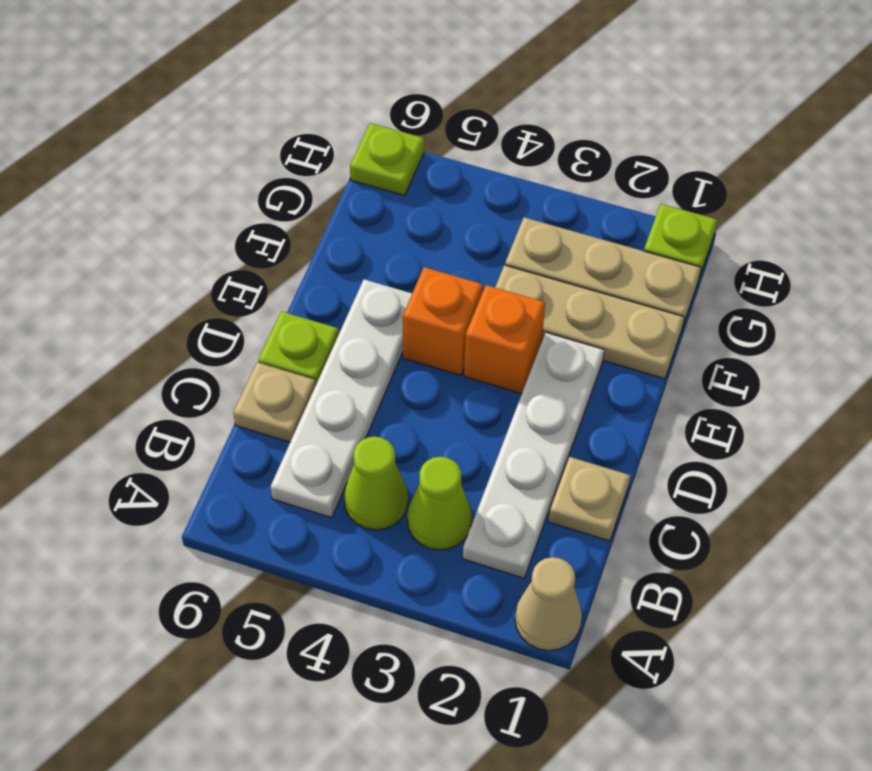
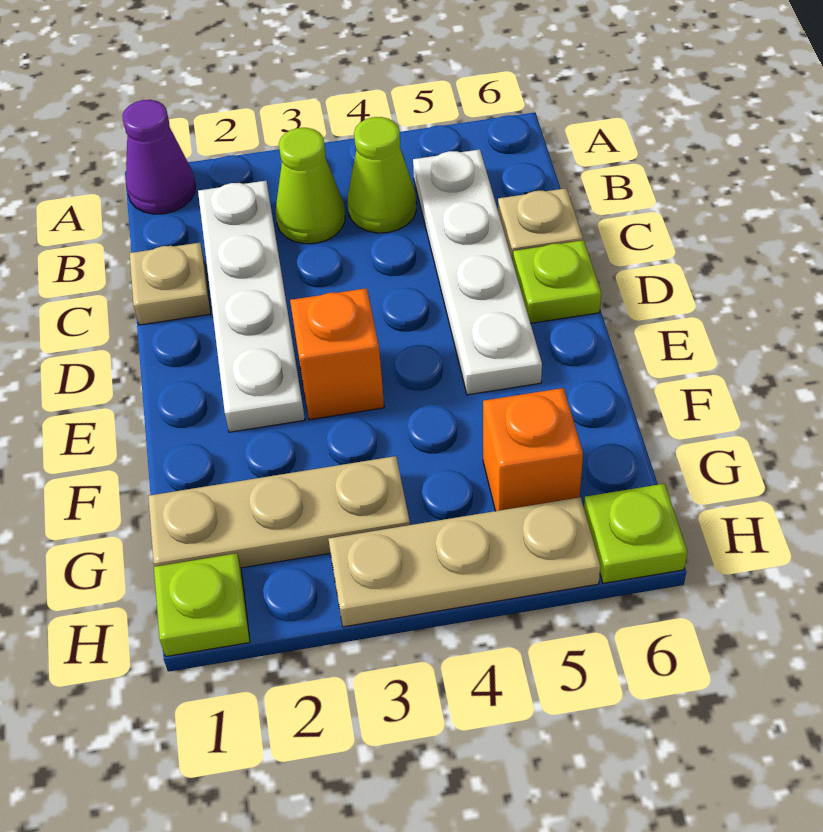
tan cone A1 level 1 -> purple cone A1 level 1
orange brick E4 level 1 -> orange brick G5 level 1
tan plate F1:F3 level 1 -> tan plate H3:H5 level 1

